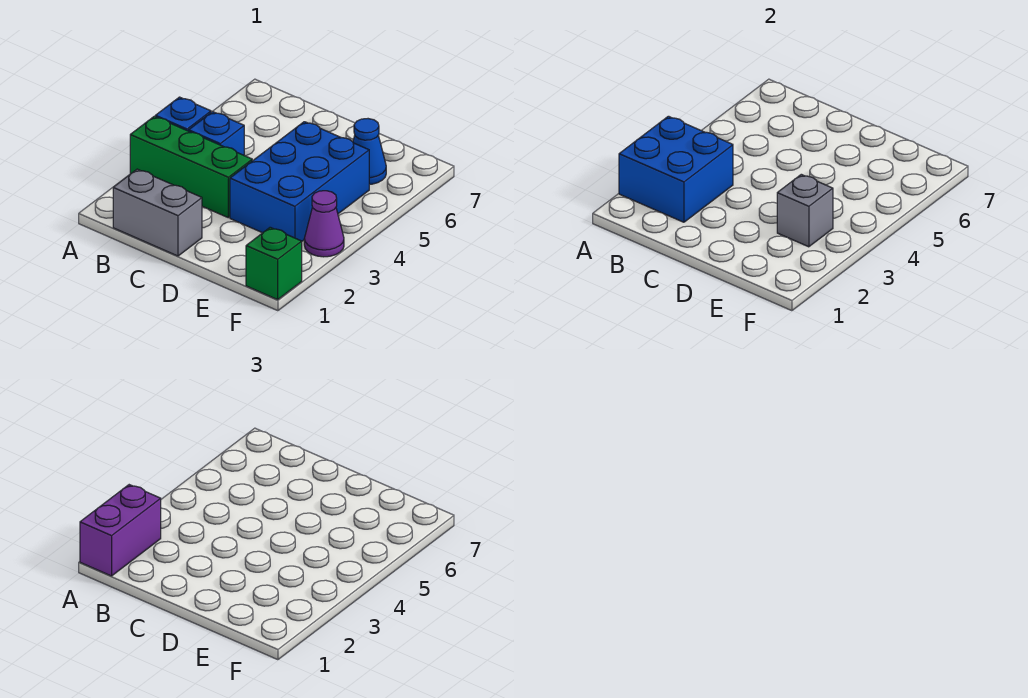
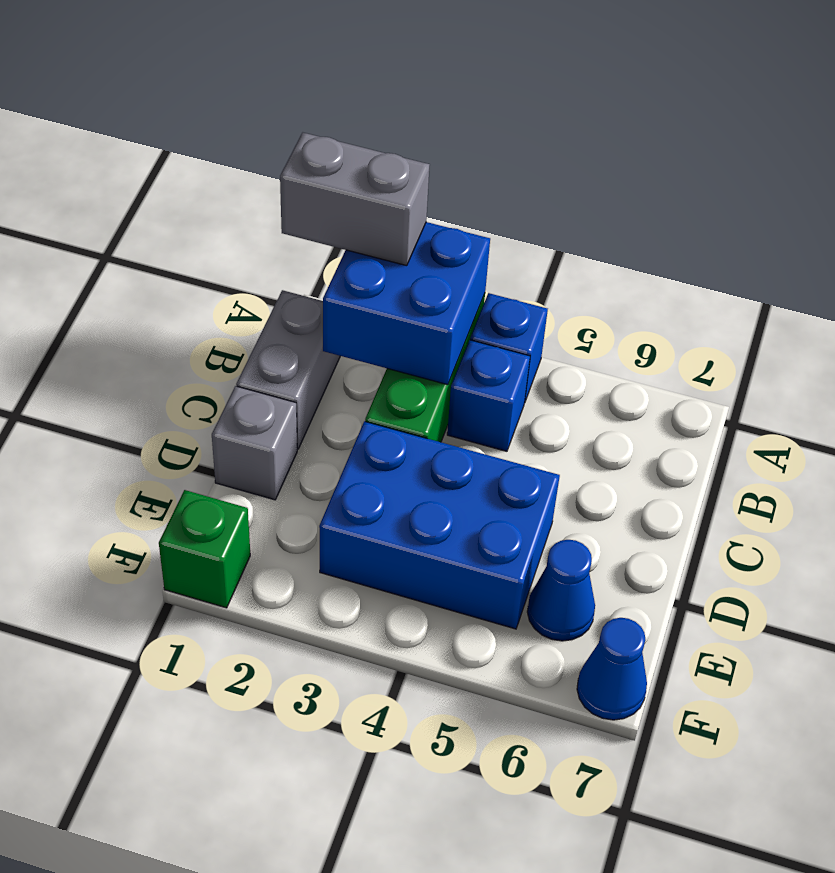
purple brick A1:A2 level 3 -> grey brick A1:A2 level 3
grey brick E3 level 2 -> grey brick D1 level 1
purple cone F3 level 1 -> none
none -> blue cone F7 level 1

